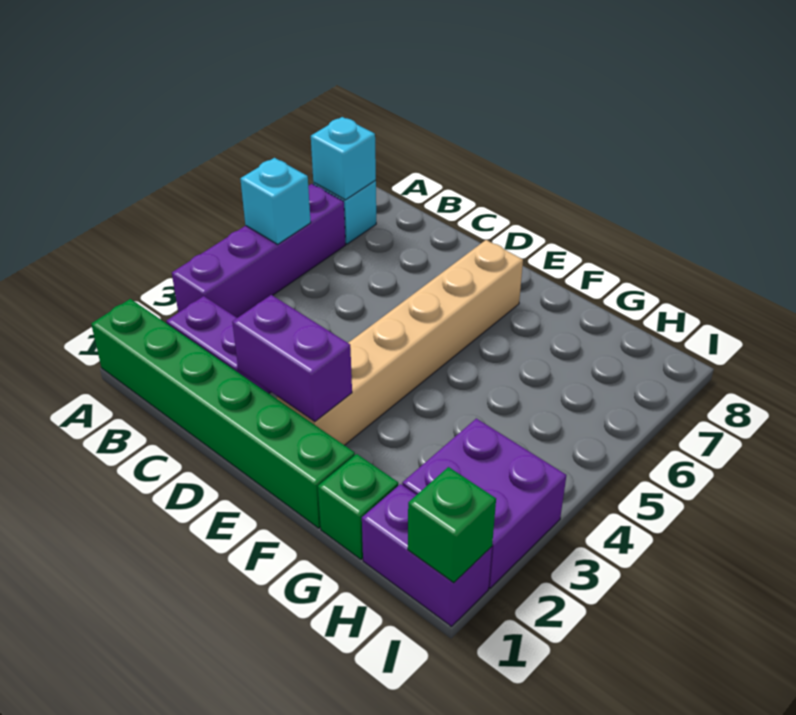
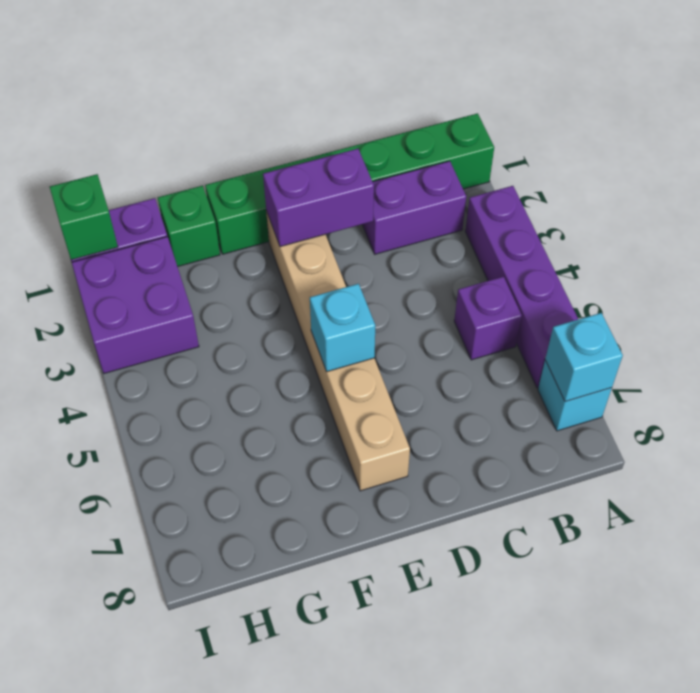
cyan brick A5 level 2 -> cyan brick E5 level 2
none -> purple brick B5 level 1

